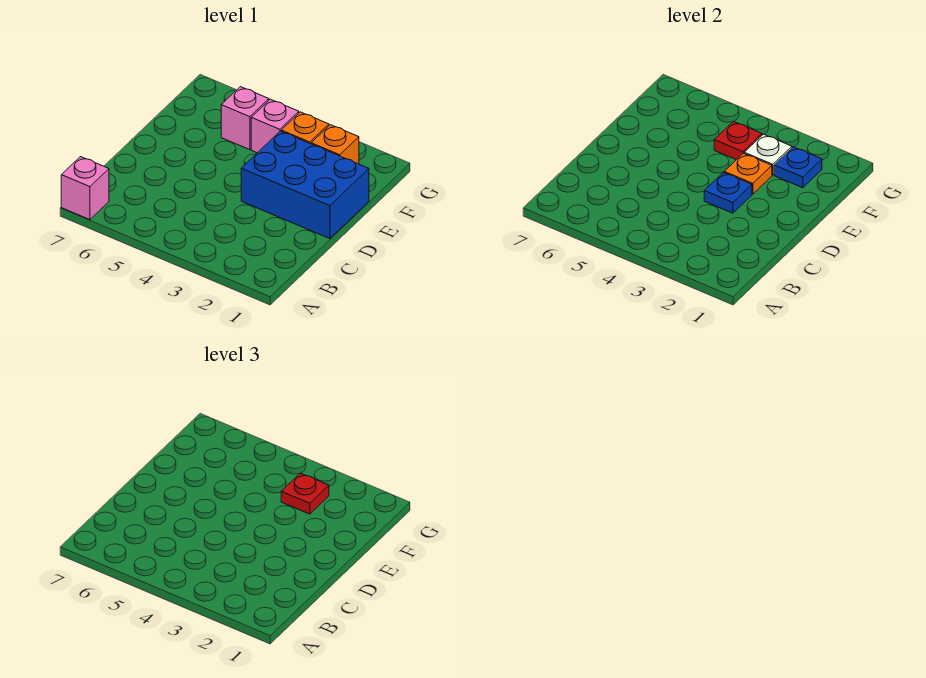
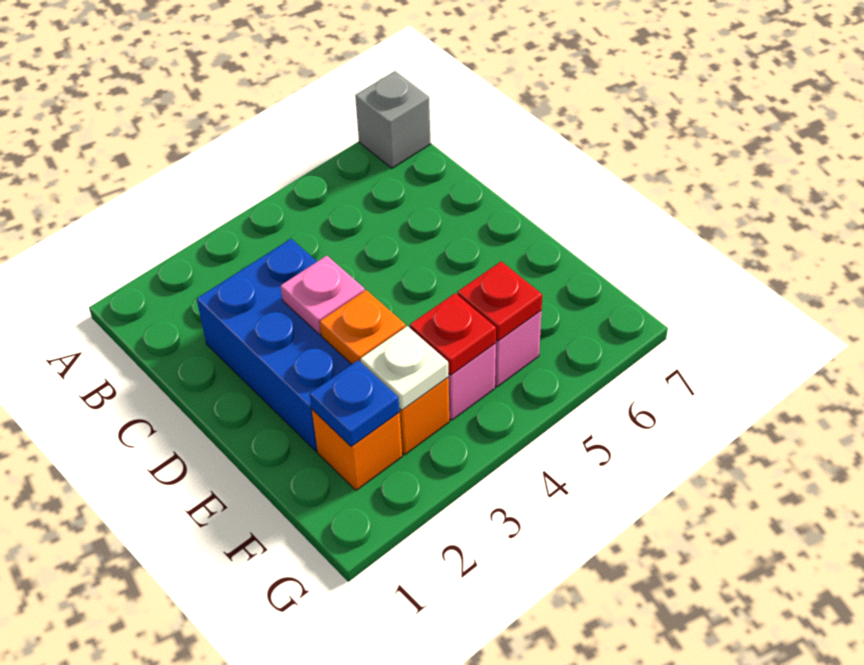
pink brick A7 level 1 -> grey brick A7 level 1
blue brick D1:E3 level 1 -> blue brick C2:E3 level 1
blue plate D3 level 2 -> pink plate D3 level 2
red plate F3 level 3 -> red plate F5 level 2

